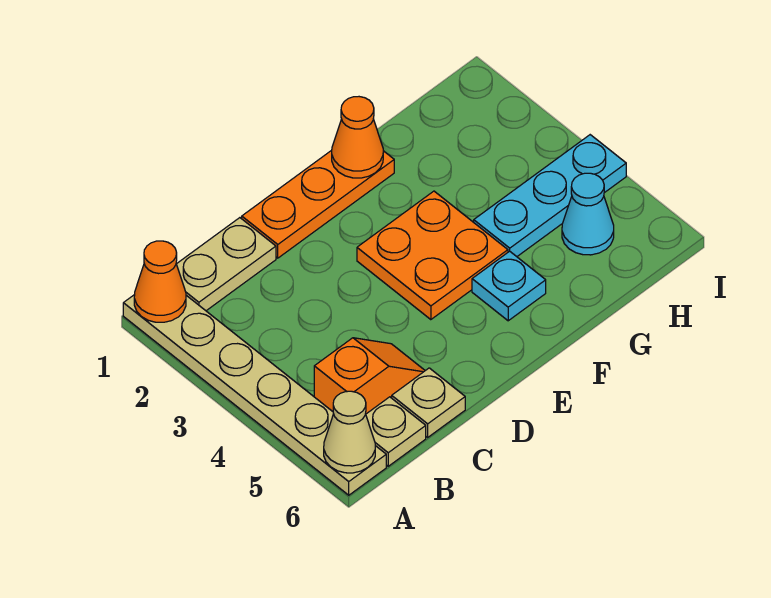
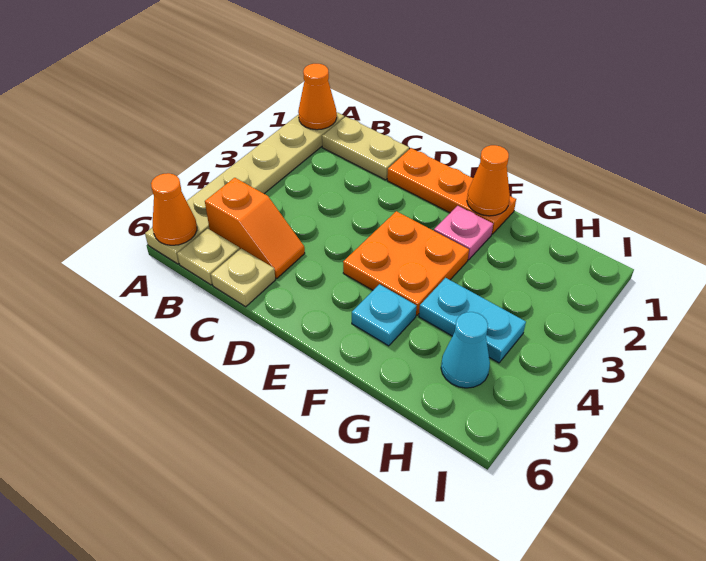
tan cone A6 level 2 -> orange cone A6 level 2
none -> pink plate F2 level 1
cyan plate G4:I4 level 1 -> cyan plate G4:H4 level 1

